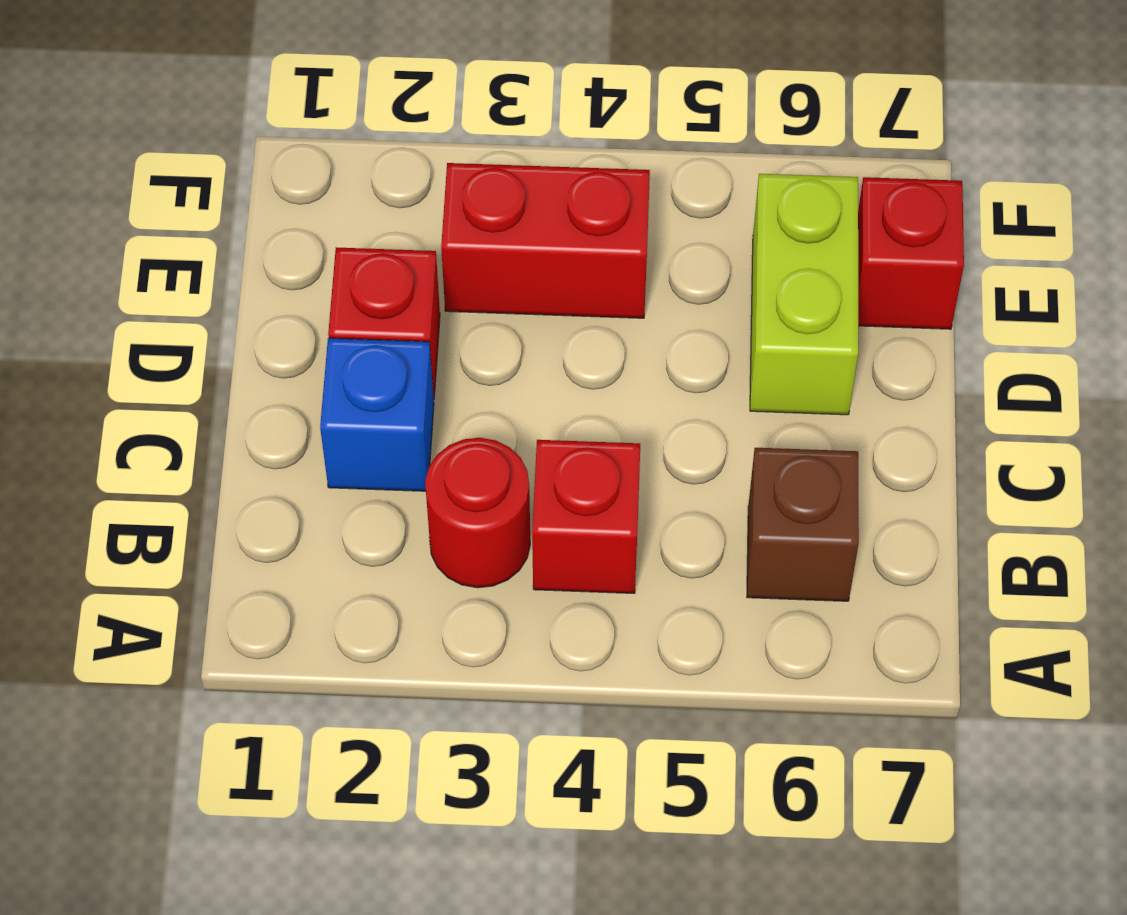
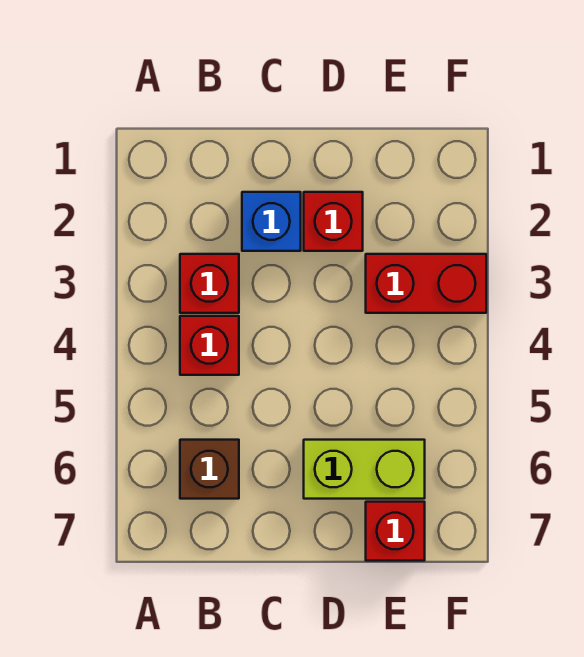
red round brick B3 level 1 -> red brick B3 level 1
red brick E3:E4 level 1 -> red brick E3:F3 level 1

